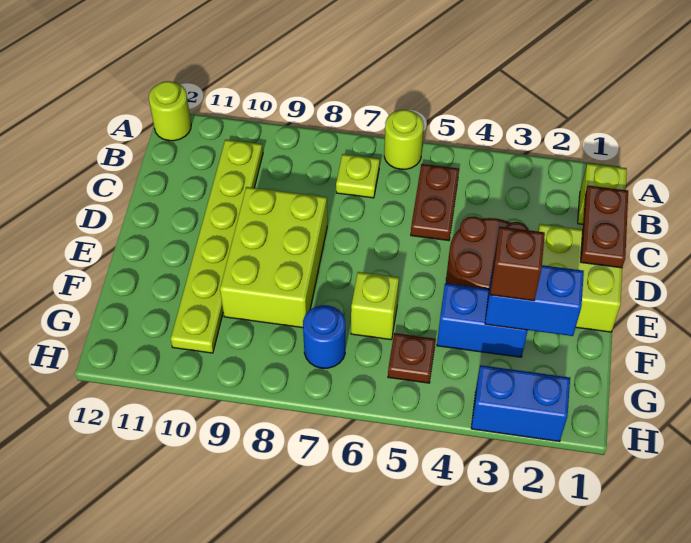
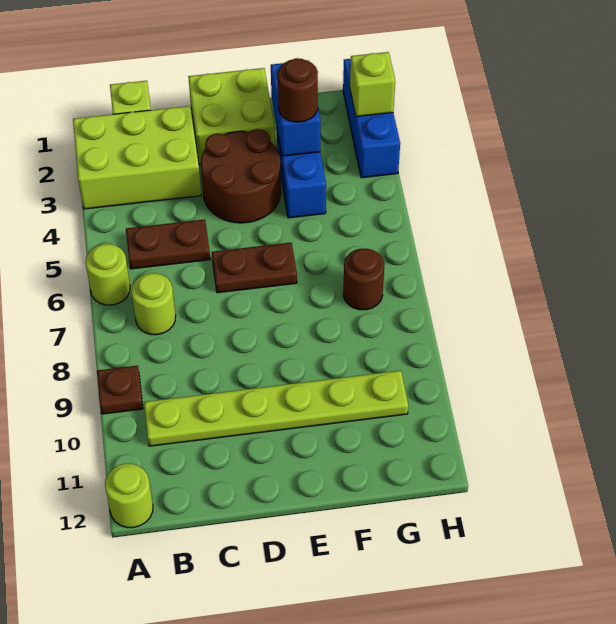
lime plate B7 level 1 -> lime round brick B7 level 1
brown plate C1:D1 level 2 -> brown plate D6:E6 level 1
lime brick D8:F9 level 1 -> lime brick A2:C3 level 1
brown brick F3 level 3 -> brown round brick F3 level 3
lime brick F6 level 1 -> lime brick H2 level 2
brown plate G5 level 1 -> brown plate A9 level 1
blue round brick G7 level 1 -> brown round brick G7 level 1
blue brick H2:H3 level 1 -> blue brick H1:H3 level 1

